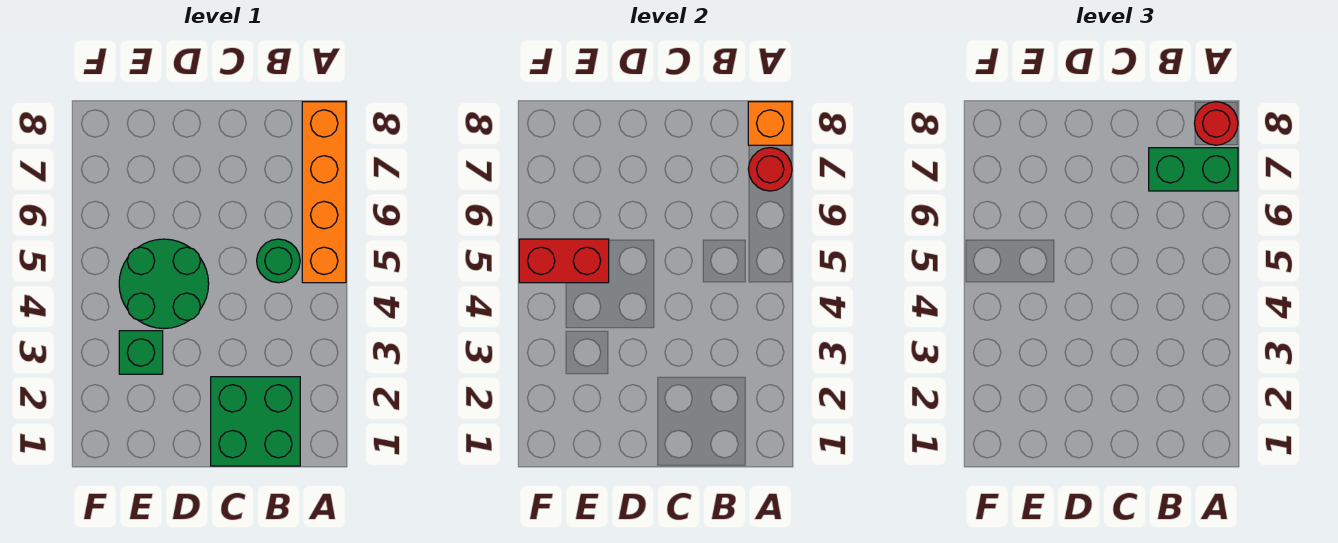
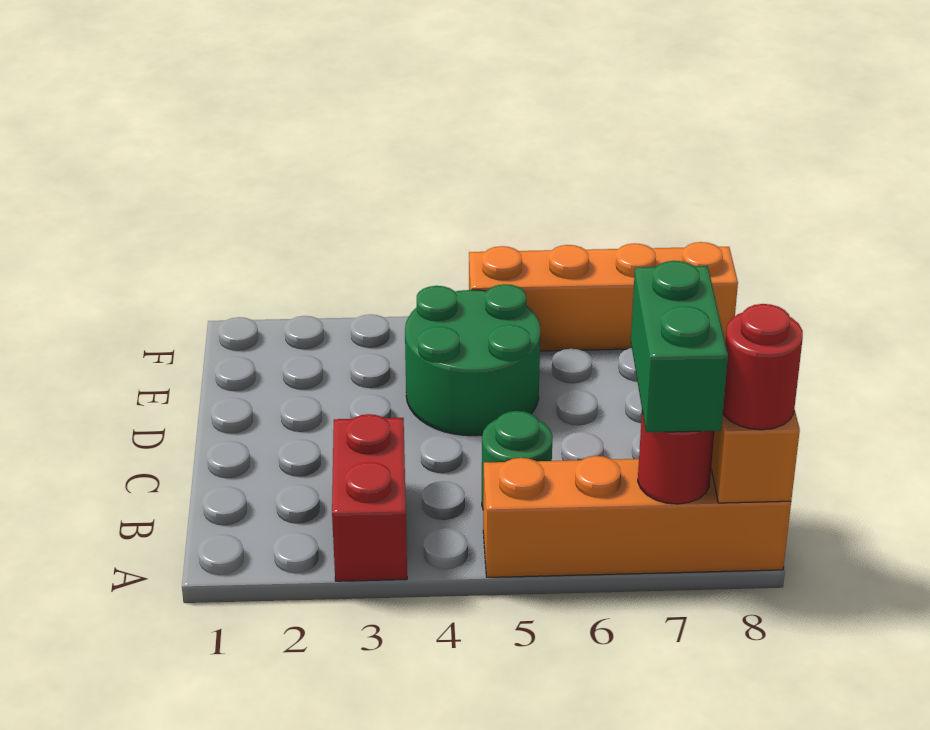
green brick B1:C2 level 1 -> none
green brick E3 level 1 -> none
red brick E5:F5 level 2 -> red brick A3:B3 level 1
none -> orange brick F5:F8 level 1

